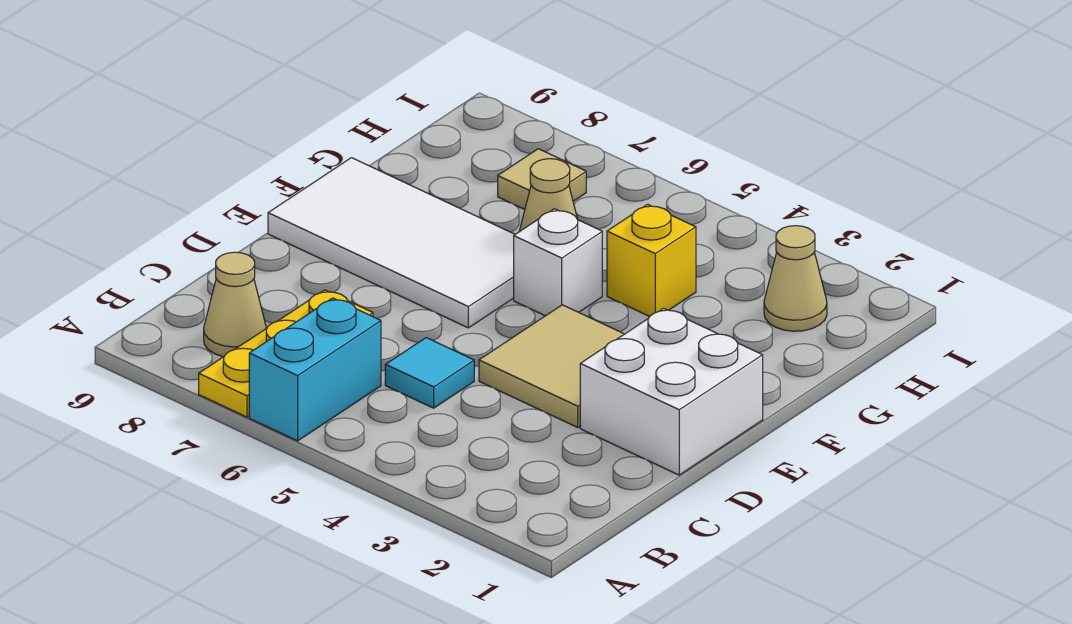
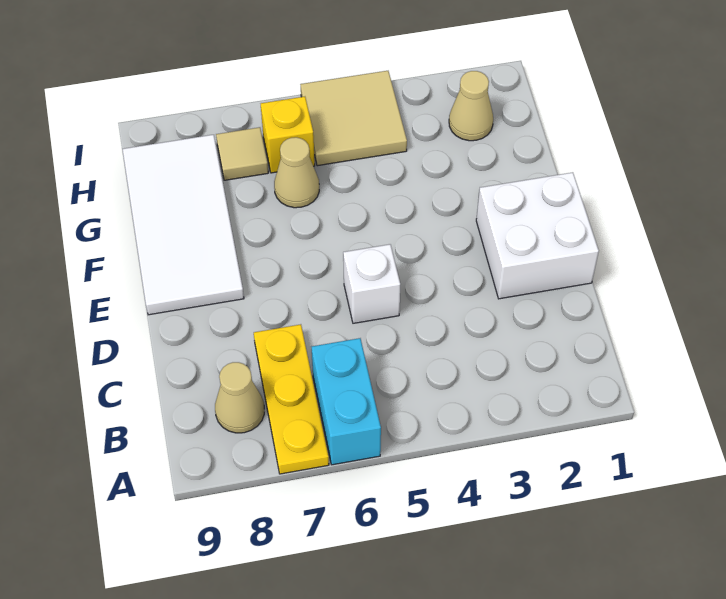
cyan tile C5 level 1 -> none
tan tile D3:E4 level 1 -> tan tile H4:I5 level 1
white tile E6:F9 level 1 -> white tile E8:H9 level 1
white brick F5 level 1 -> white brick D5 level 1
yellow brick G4 level 1 -> yellow brick H6 level 1

